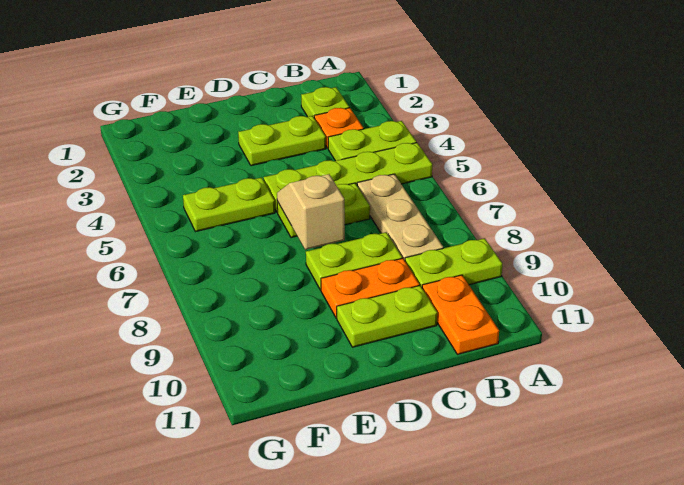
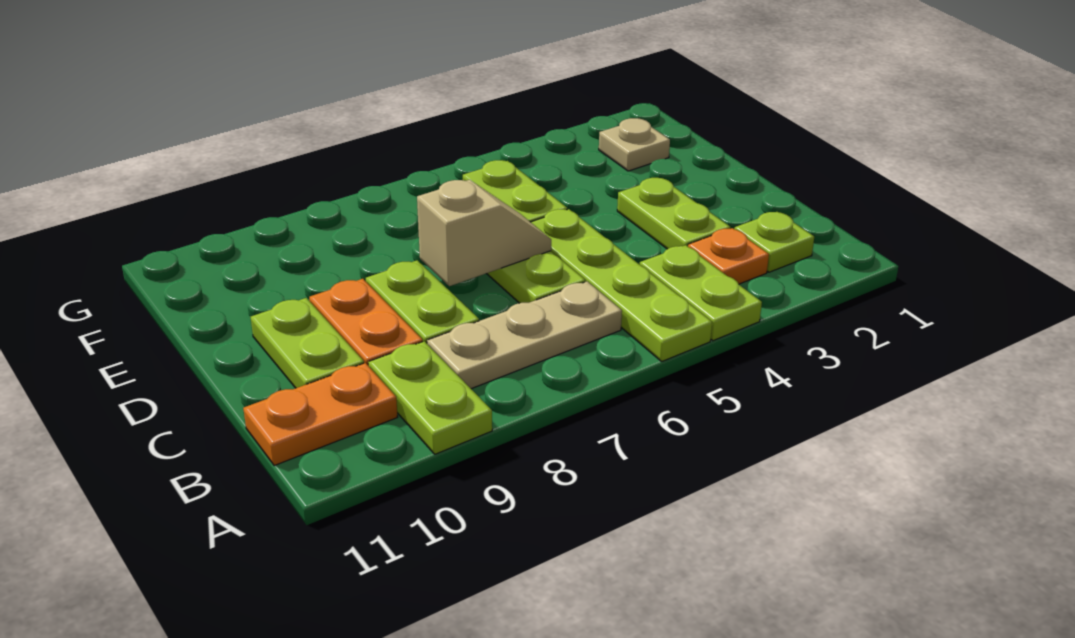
none -> tan plate F2 level 1

